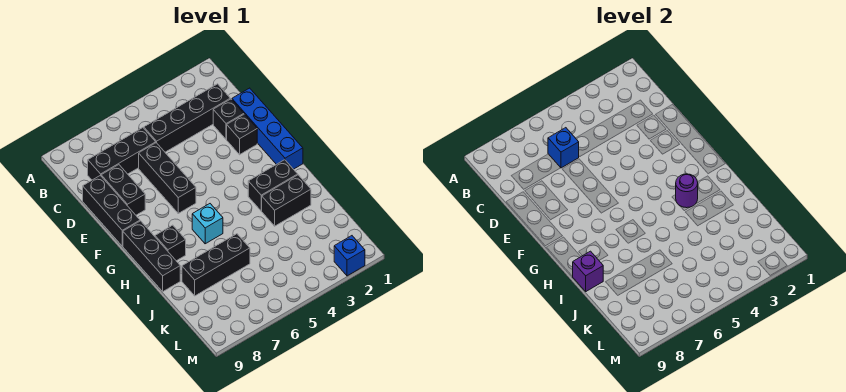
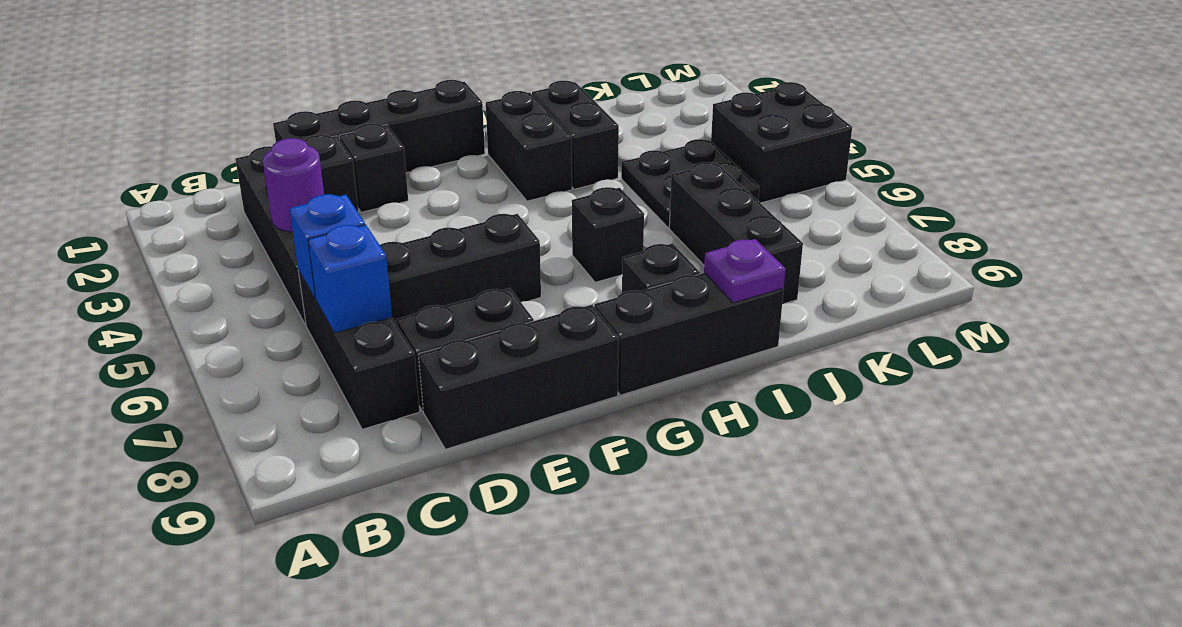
blue brick D1:G1 level 1 -> black brick D1:G1 level 1
purple round brick H3 level 2 -> purple round brick C4 level 2
cyan brick H6 level 1 -> black brick H6 level 1
purple brick I9 level 2 -> purple plate I9 level 2
none -> black plate J4:K5 level 1
none -> black brick L4:M5 level 1
blue brick M2 level 1 -> blue brick C7 level 2

